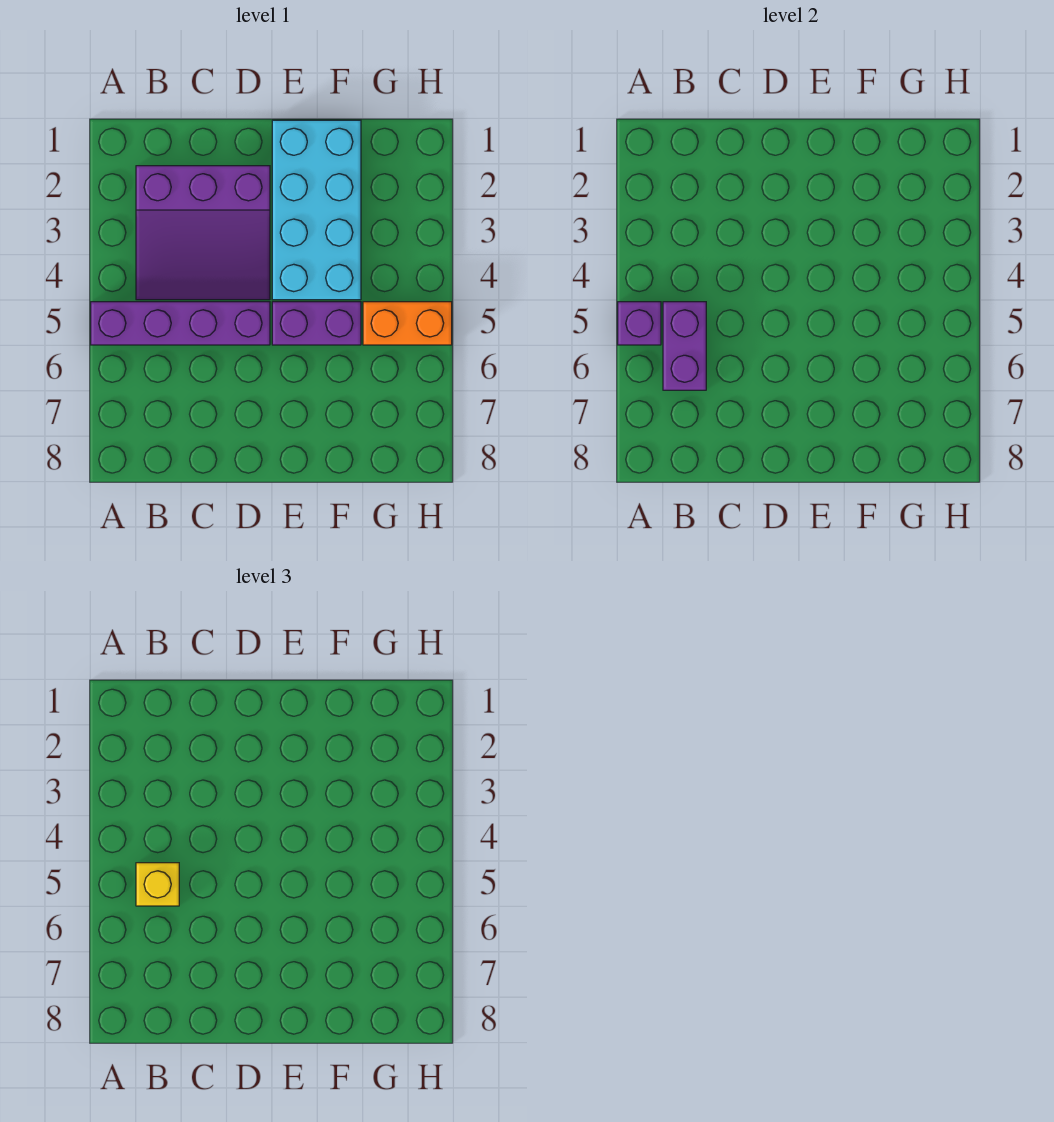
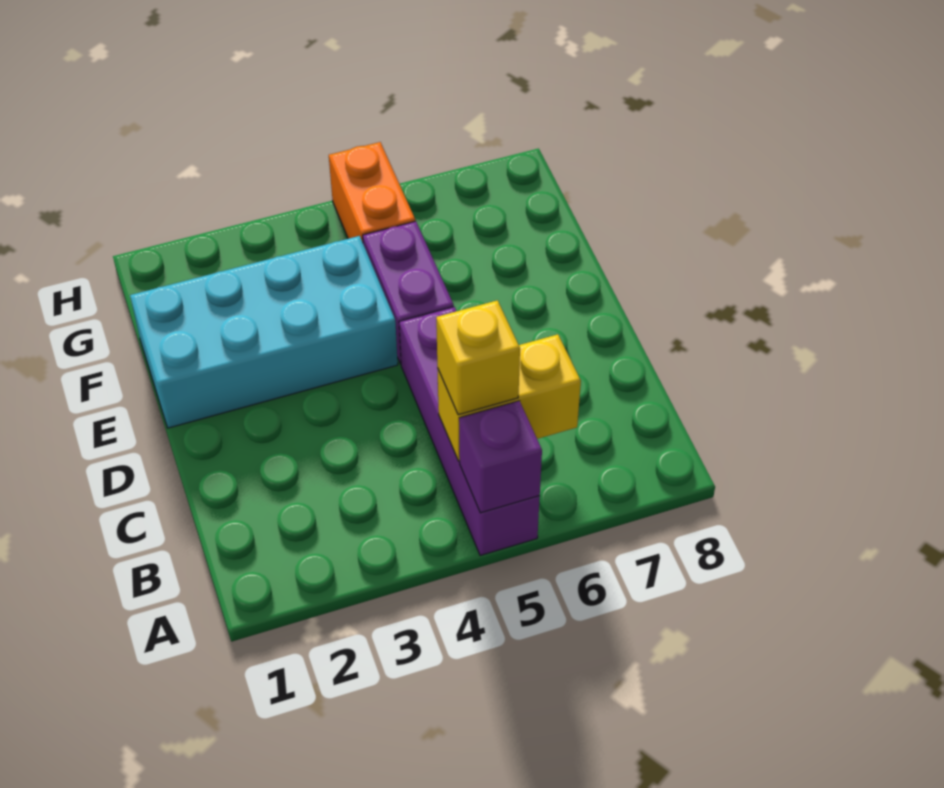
purple slope B2:D4 level 1 top 2 -> none
purple brick B5:B6 level 2 -> yellow brick B5:B6 level 2

